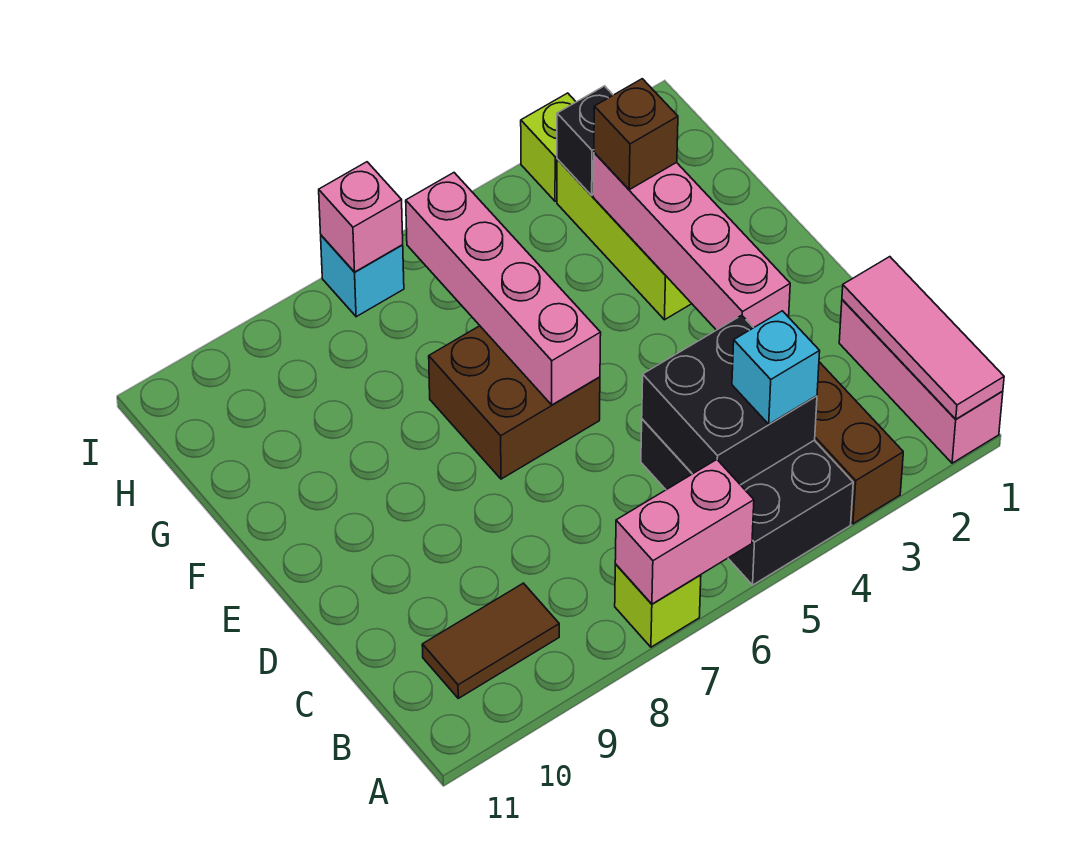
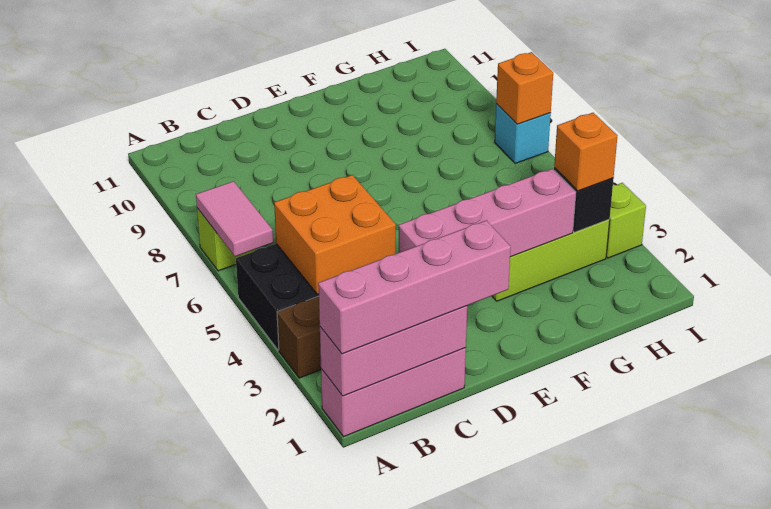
pink tile A1:C1 level 2 -> pink brick A1:C1 level 2
pink brick A6:A7 level 2 -> pink tile A6:A7 level 2
black brick B4:C5 level 2 -> orange brick B4:C5 level 2
cyan brick B4 level 3 -> none
brown tile B9:B10 level 1 -> none
brown brick E6:F7 level 1 -> none
pink brick E6:H6 level 2 -> pink brick A1:D1 level 3
brown brick G3 level 3 -> none
none -> orange brick H3 level 3
pink brick I7 level 2 -> orange brick I7 level 2

